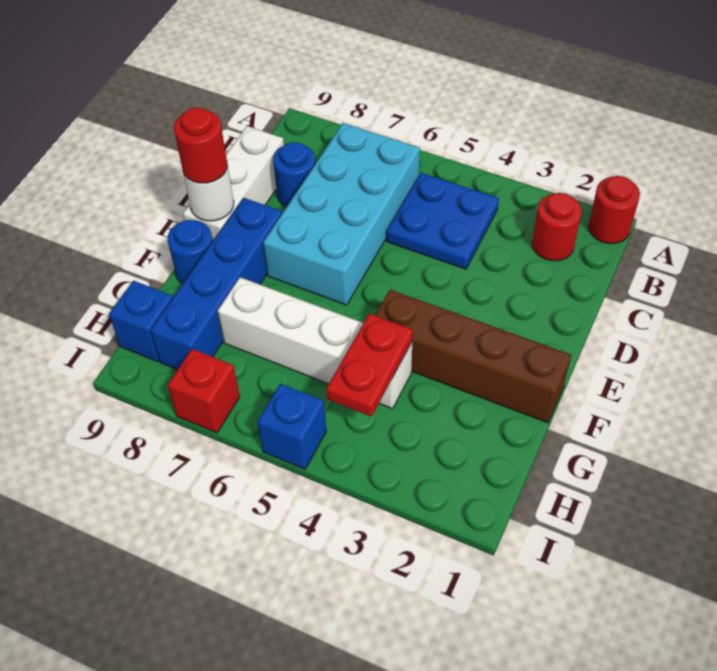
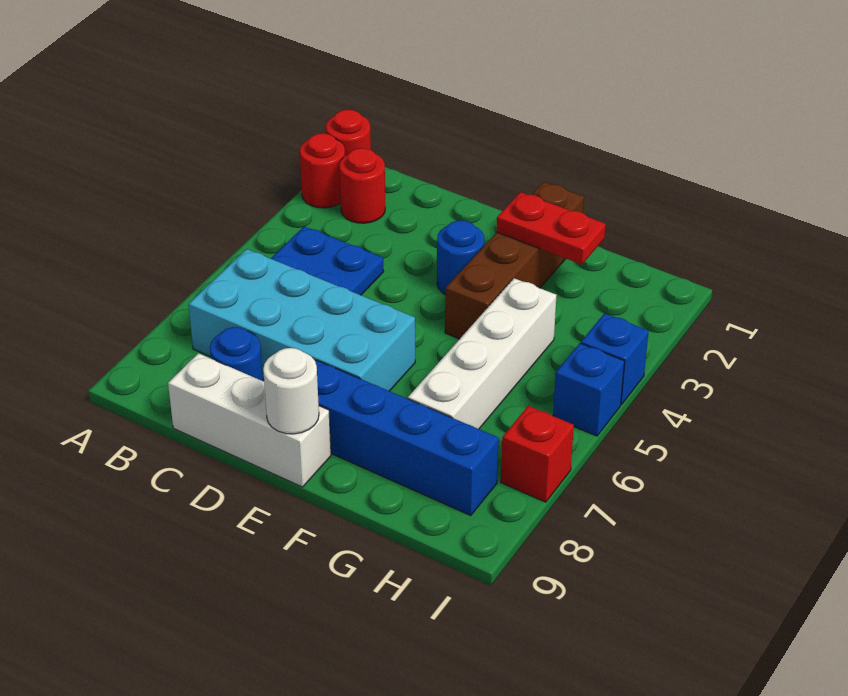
red round brick E9 level 3 -> red round brick A2 level 1
blue round brick F9 level 1 -> blue round brick E3 level 1
red plate G4:H4 level 2 -> red plate F2:G2 level 2
blue brick H9 level 1 -> blue brick I4 level 1

